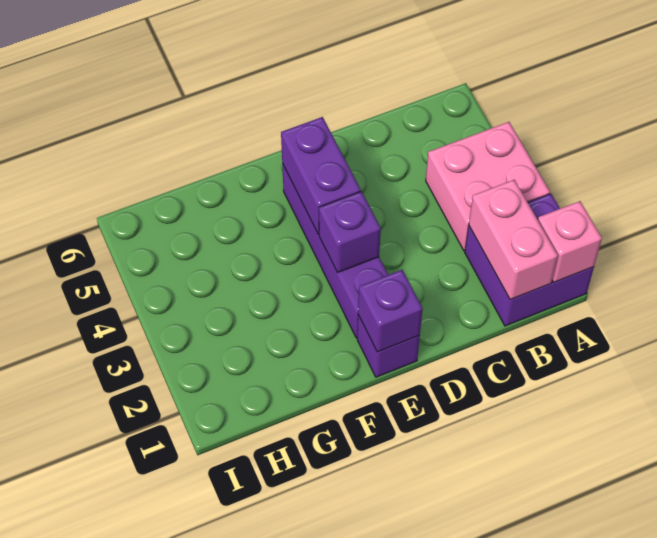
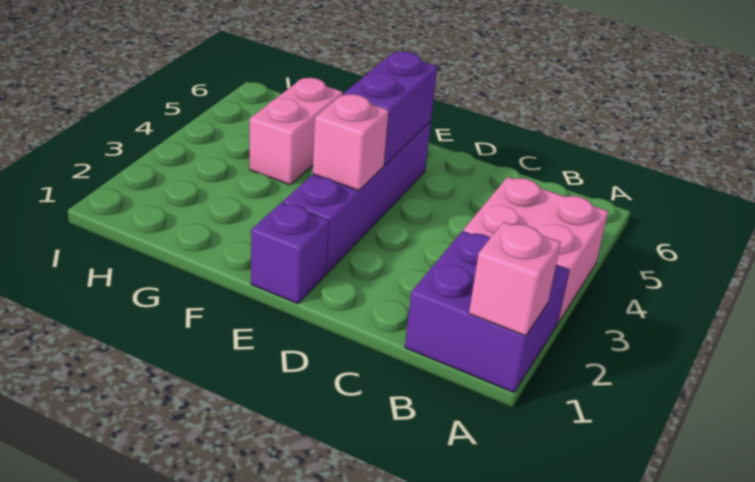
pink brick B1:B2 level 2 -> pink brick G4:G5 level 1
purple brick E1 level 2 -> none
purple brick E3 level 2 -> pink brick E3 level 2

